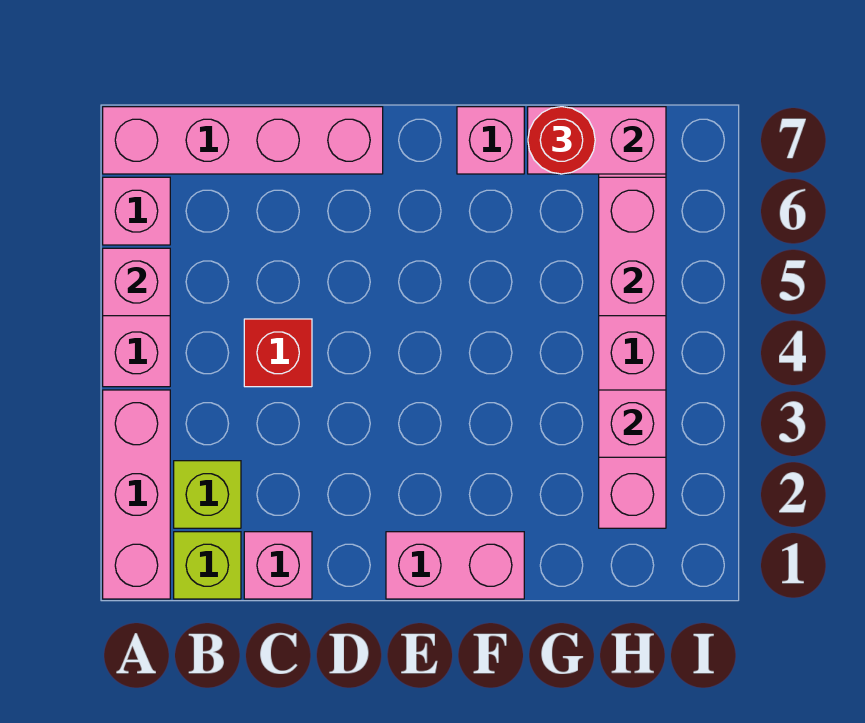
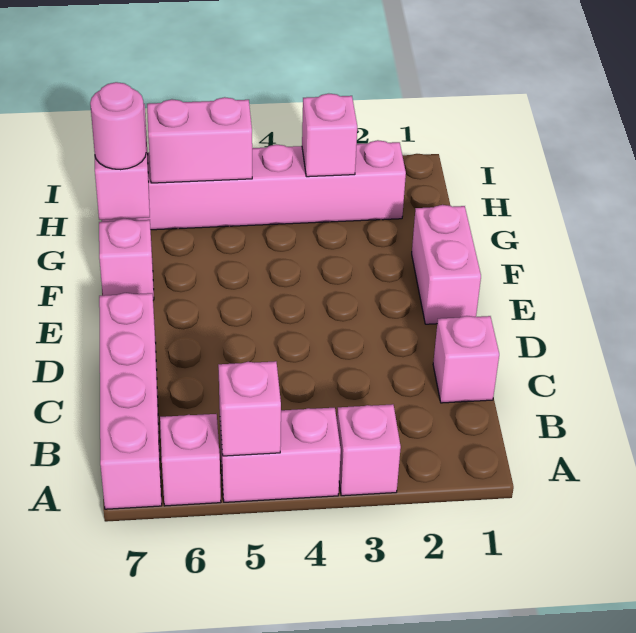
pink brick A1:A3 level 1 -> pink brick A3 level 1
lime brick B1 level 1 -> none
lime brick B2 level 1 -> none
red brick C4 level 1 -> none
red round brick G7 level 3 -> pink round brick G7 level 3

